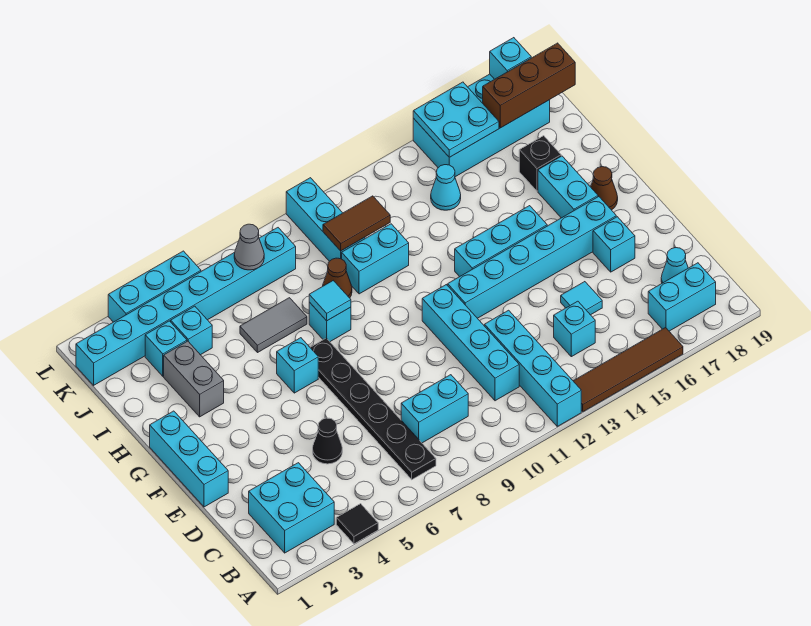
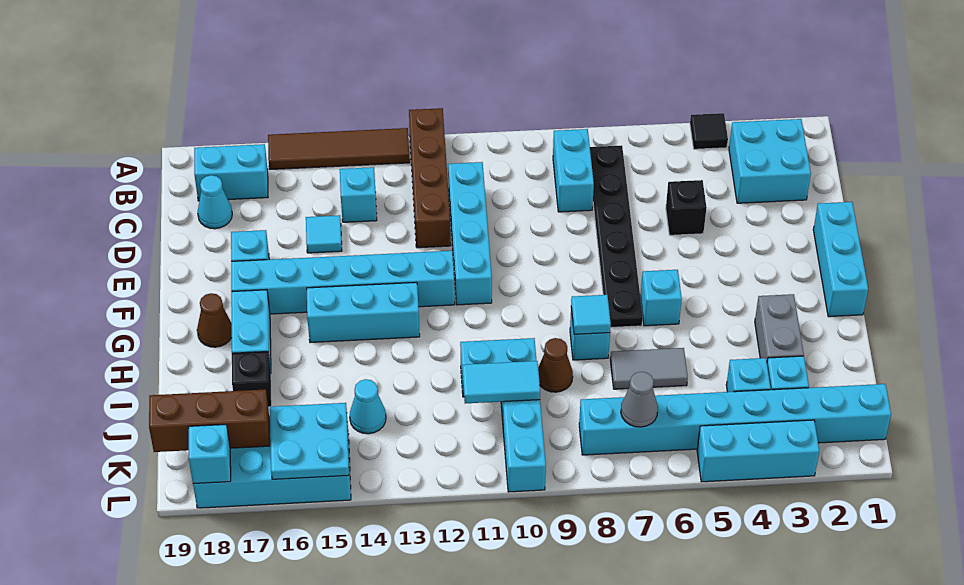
cyan brick A12:D12 level 1 -> brown brick A12:D12 level 1
cyan brick C8:C9 level 1 -> cyan brick B8:C8 level 1
black cone D5 level 1 -> black brick D5 level 1
brown tile J10:J11 level 2 -> cyan tile J10:J11 level 2

